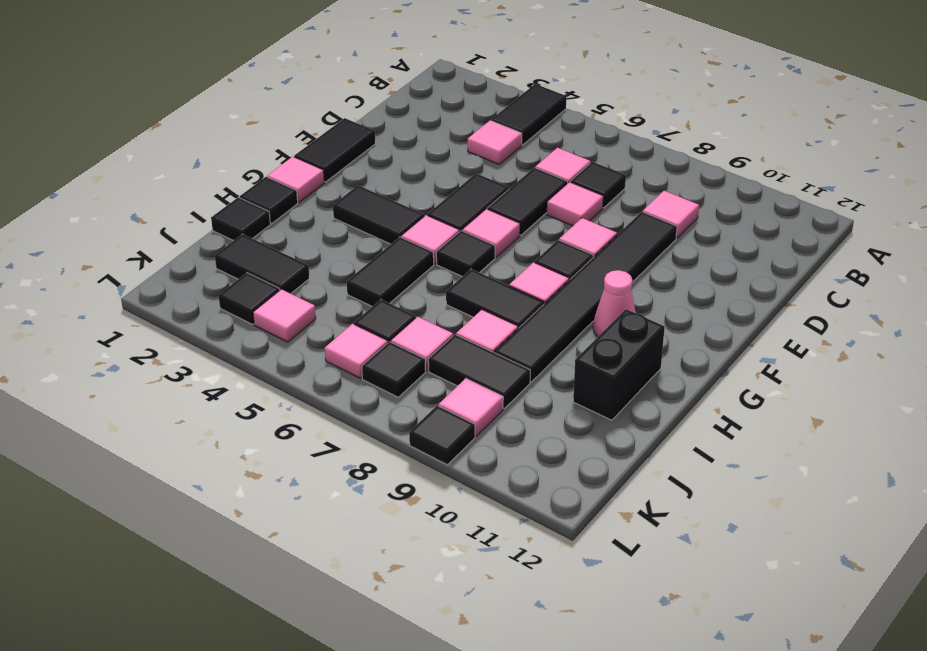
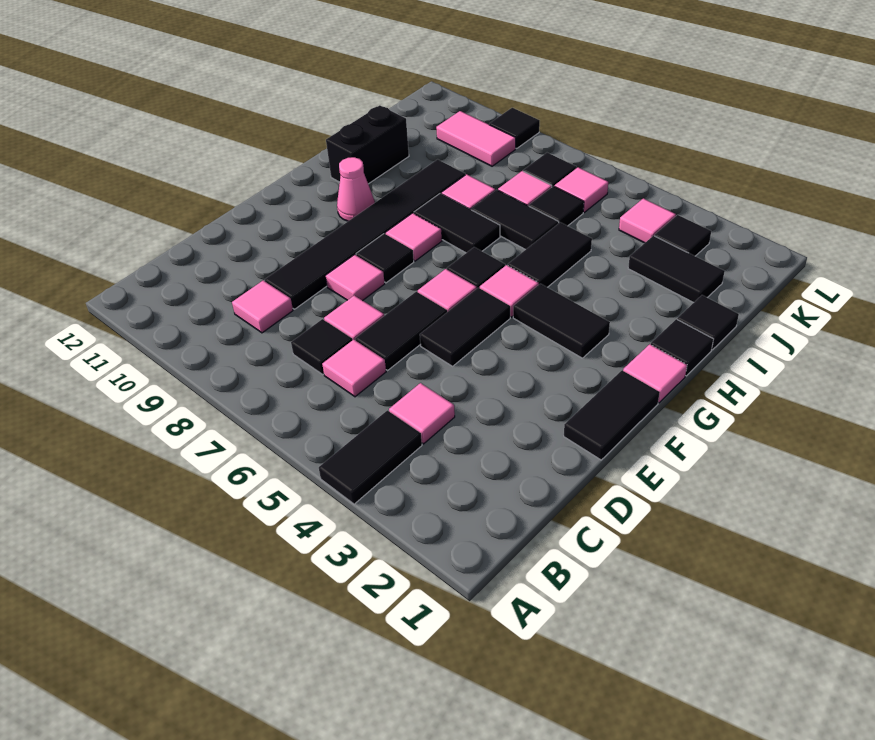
black tile J8:J9 level 1 -> black tile I6:I7 level 1
pink tile K9 level 1 -> pink tile K9:K10 level 1

